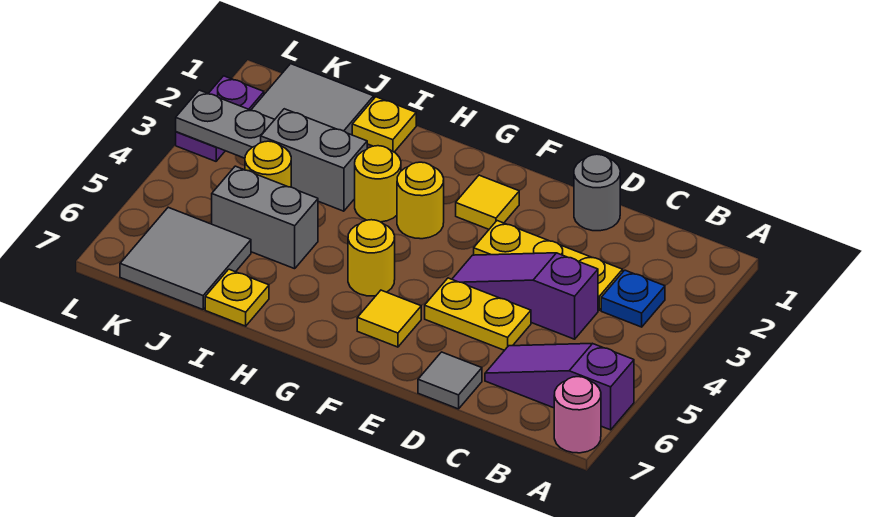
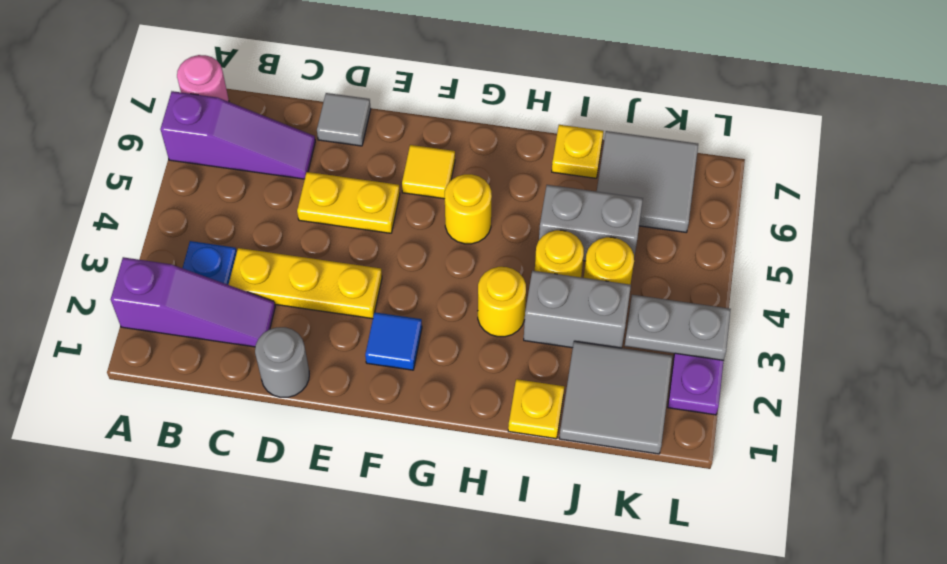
purple slope C4:E4 level 1 top C -> purple slope A2:C2 level 1 top A
yellow tile F2 level 1 -> blue tile F2 level 1
yellow round brick G3 level 1 -> yellow round brick I4 level 1

